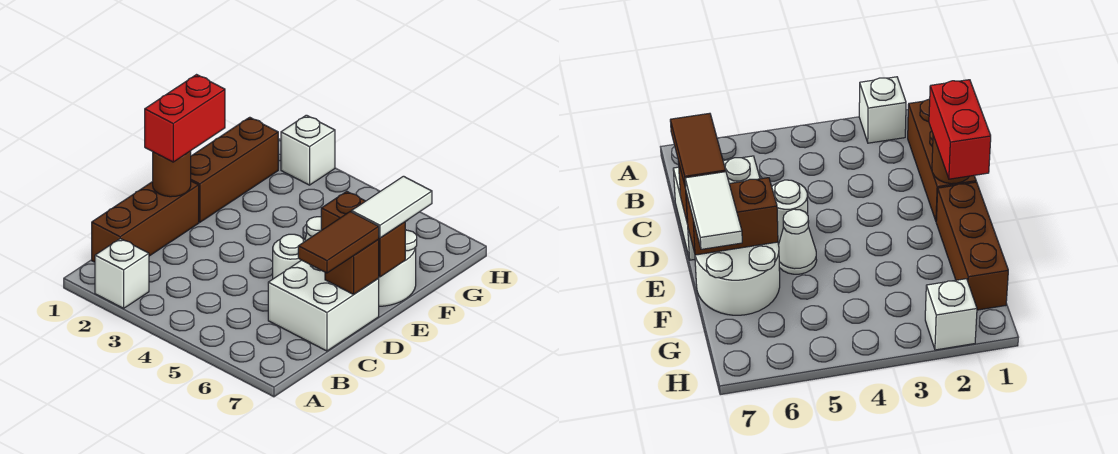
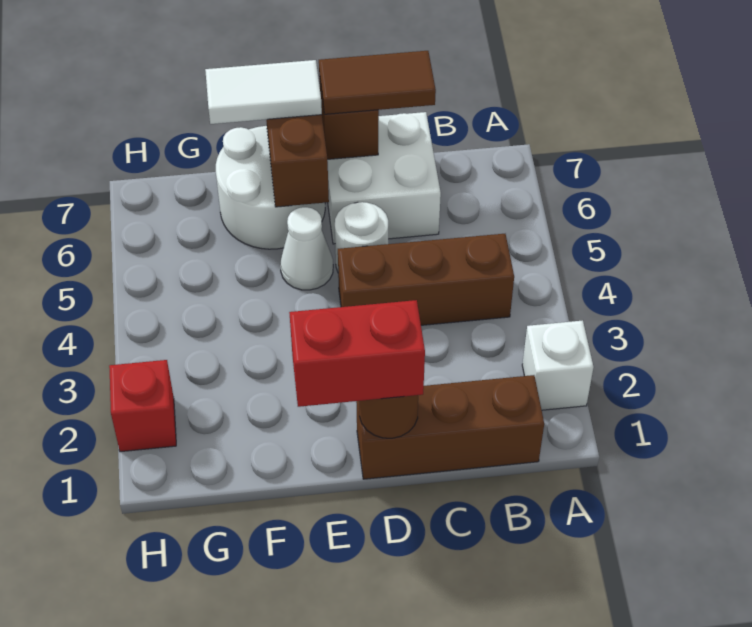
brown brick E1:G1 level 1 -> brown brick B4:D4 level 1
white brick H2 level 1 -> red brick H2 level 1

